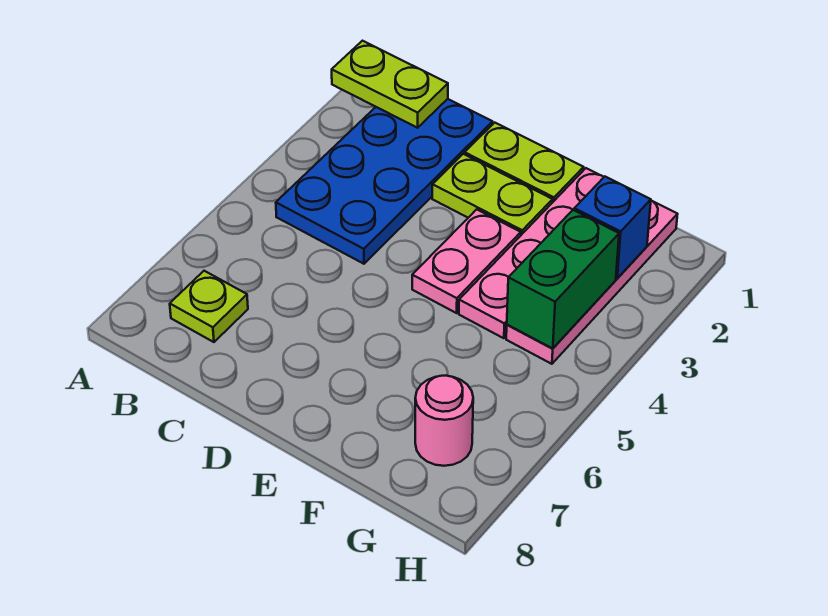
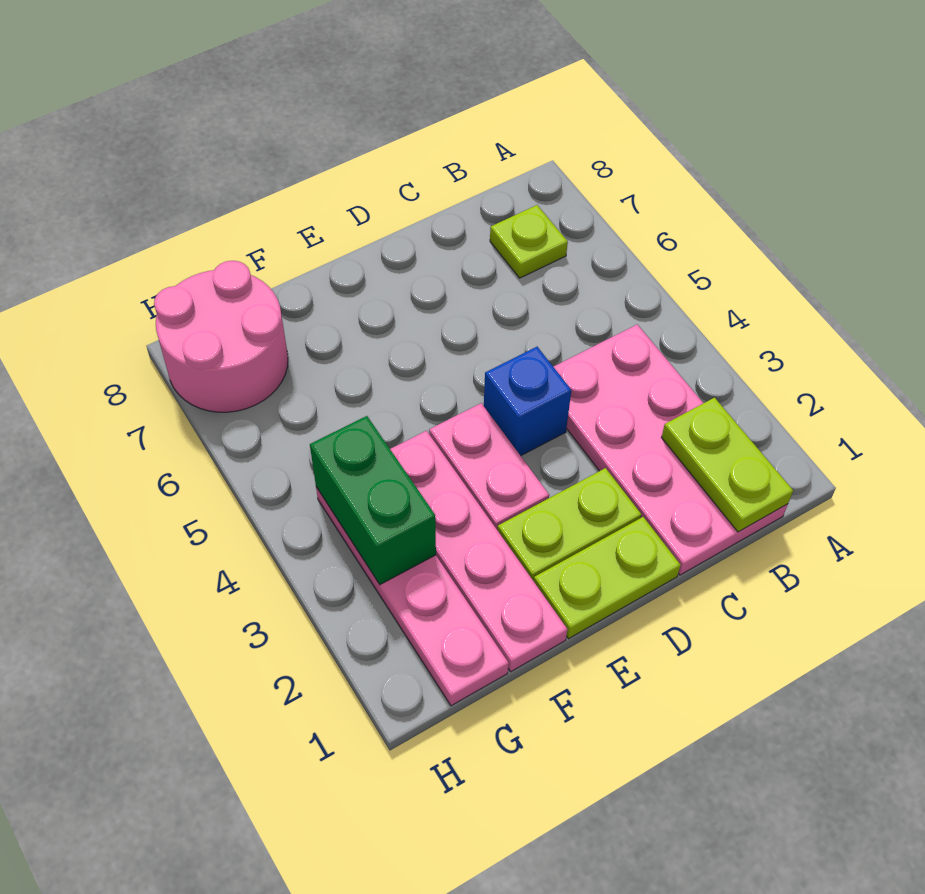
lime plate A1:B1 level 2 -> lime plate B1:B2 level 2
blue plate B1:C4 level 1 -> pink plate B1:C4 level 1
blue brick G2 level 2 -> blue brick D4 level 1
pink round brick G7 level 1 -> pink round brick G7:H8 level 1

